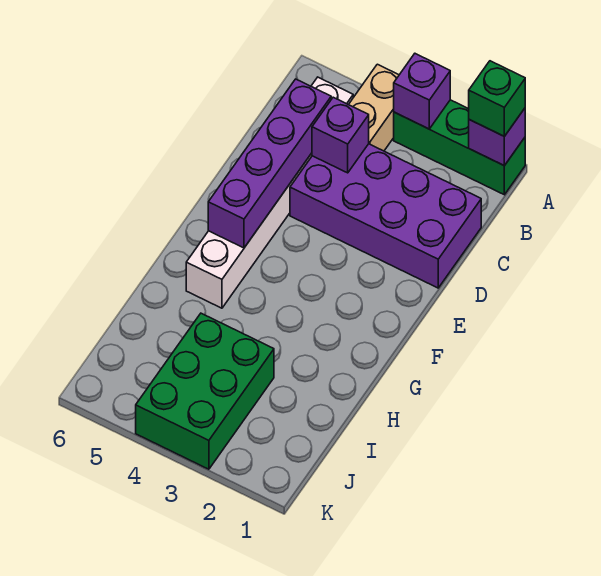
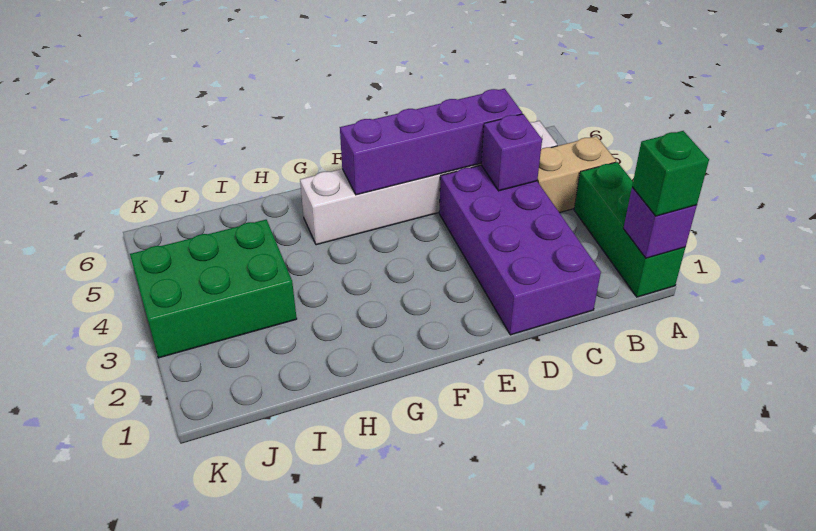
purple brick A3 level 2 -> none

